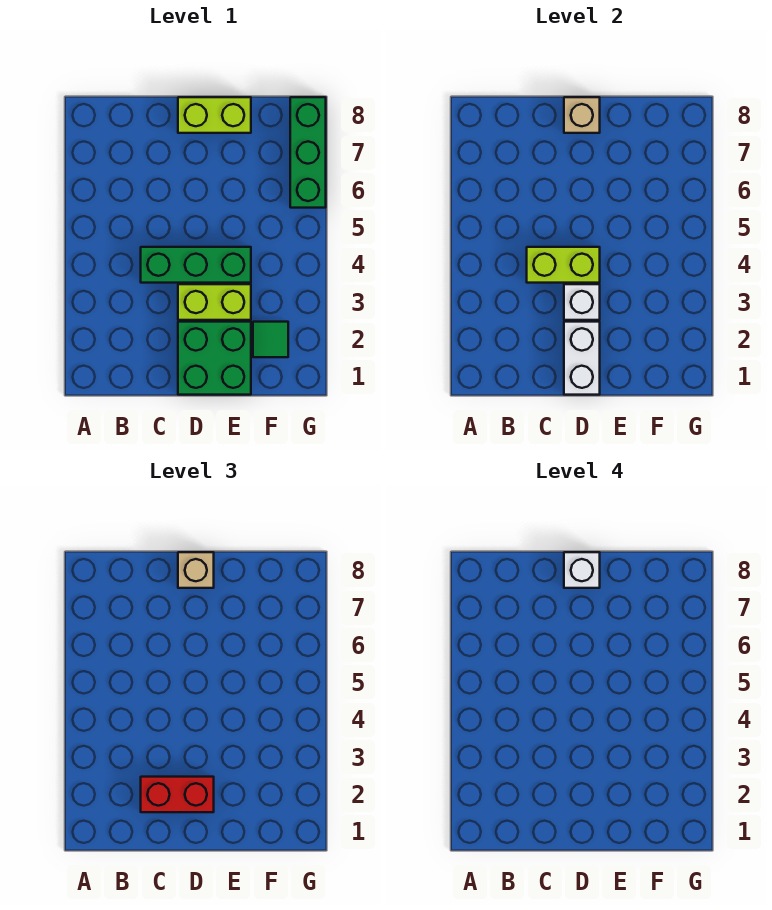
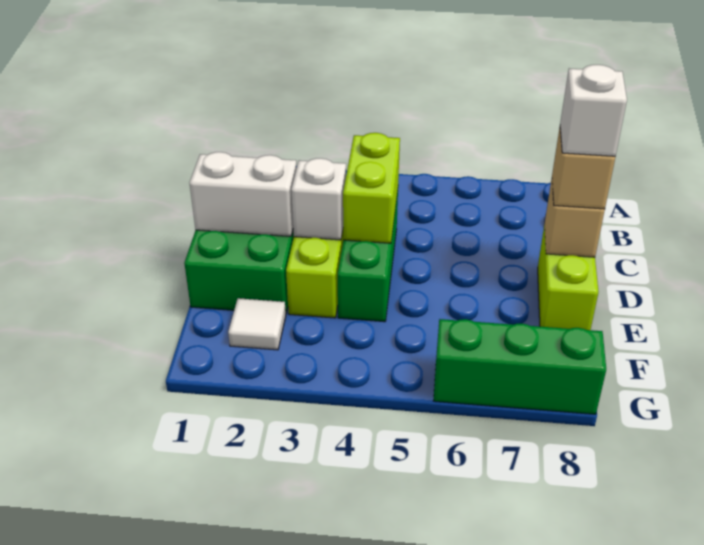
red brick C2:D2 level 3 -> none
green tile F2 level 1 -> white tile F2 level 1

